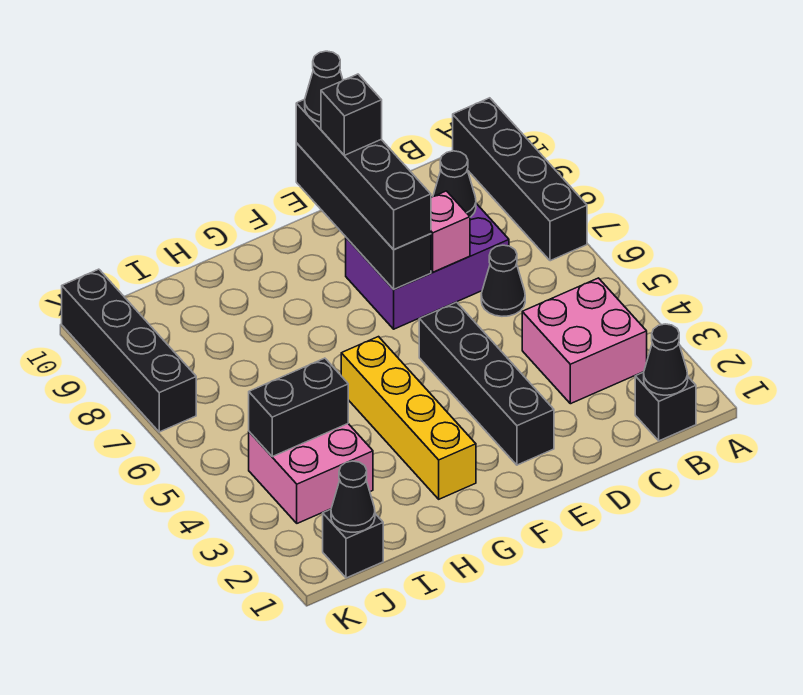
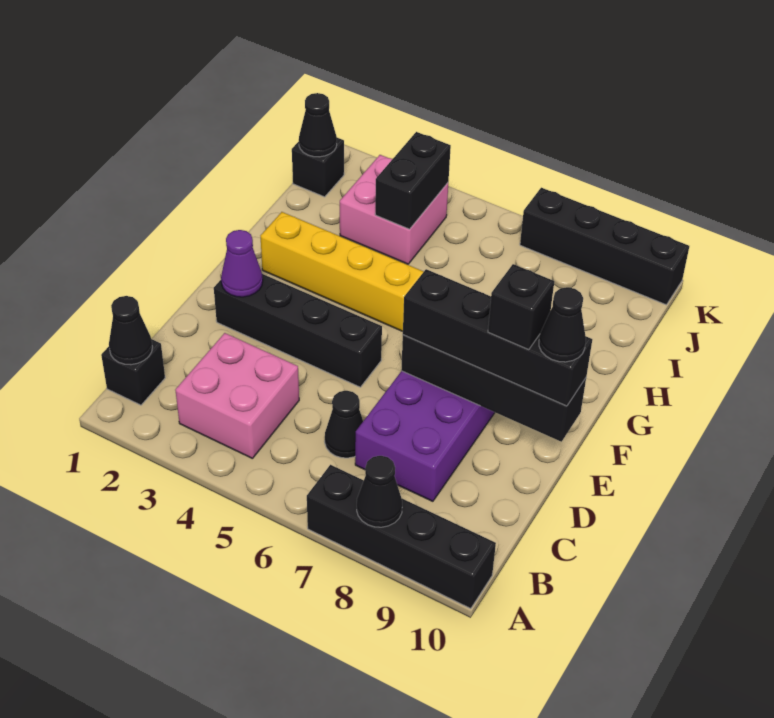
black cone C8 level 2 -> black cone A8 level 2
pink brick D7 level 2 -> none
none -> purple cone E2 level 2

